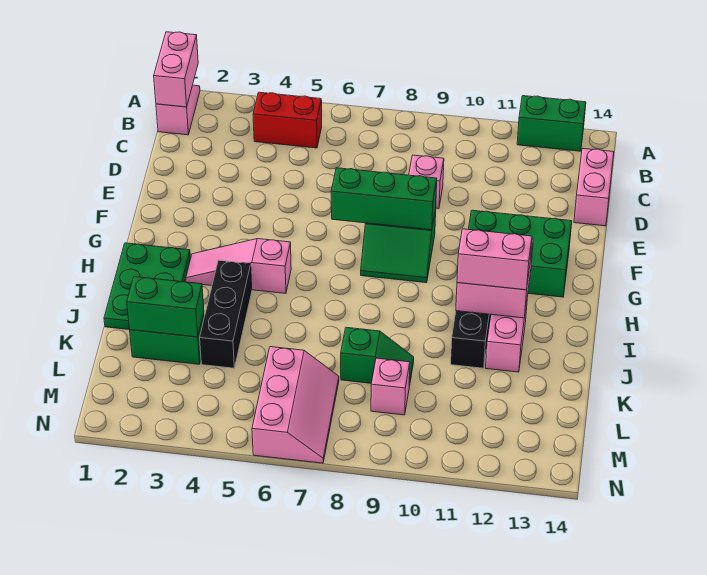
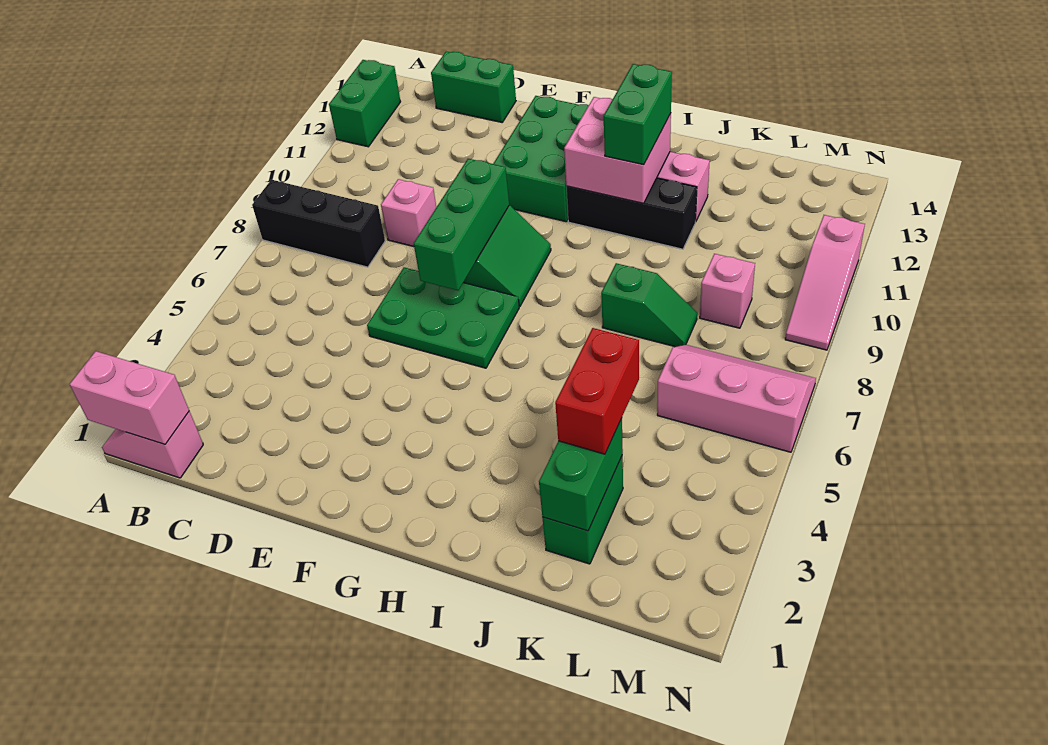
red brick B4:B5 level 1 -> red brick K3:K4 level 3
pink brick C14:D14 level 1 -> green brick C14:D14 level 1
green plate H1:J2 level 1 -> green plate E6:G7 level 1
pink slope H3:H5 level 1 top 5 -> pink slope N9:N11 level 1 top 11
black brick I4:K4 level 1 -> black brick A8:C8 level 1
pink brick I11:I12 level 3 -> green brick I11:I12 level 3
green slope K8:K9 level 1 top 8 -> green slope J8:K8 level 1 top J

